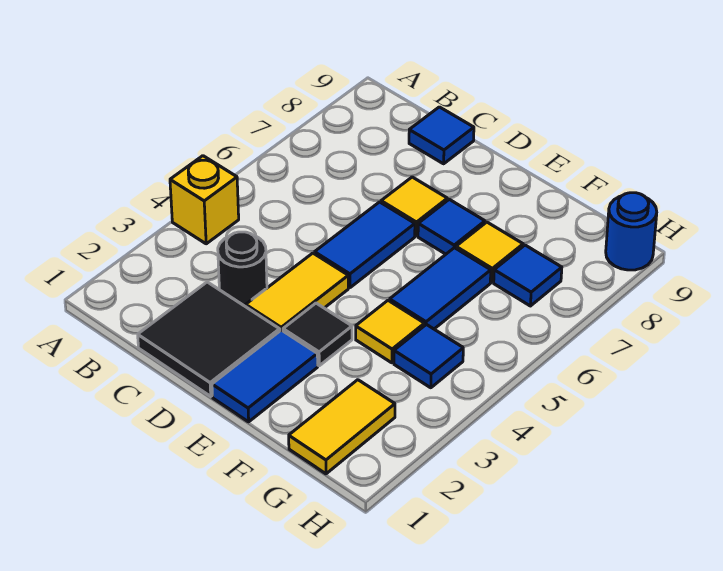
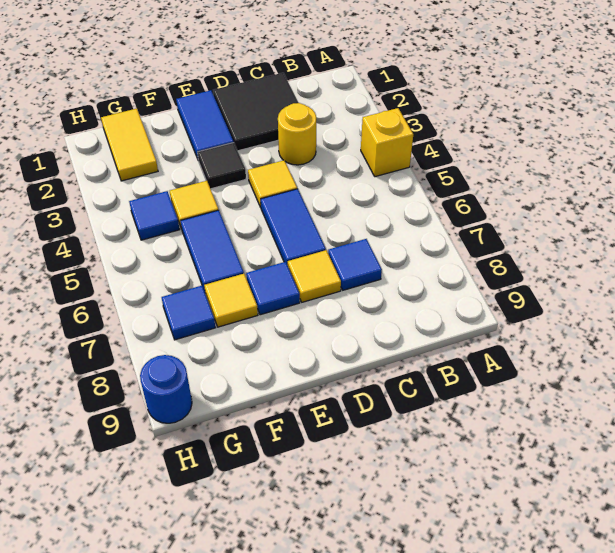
black round brick C3 level 1 -> yellow round brick C3 level 1
blue tile C9 level 1 -> blue tile C7 level 1
yellow tile D3:D4 level 1 -> yellow tile D4 level 1

